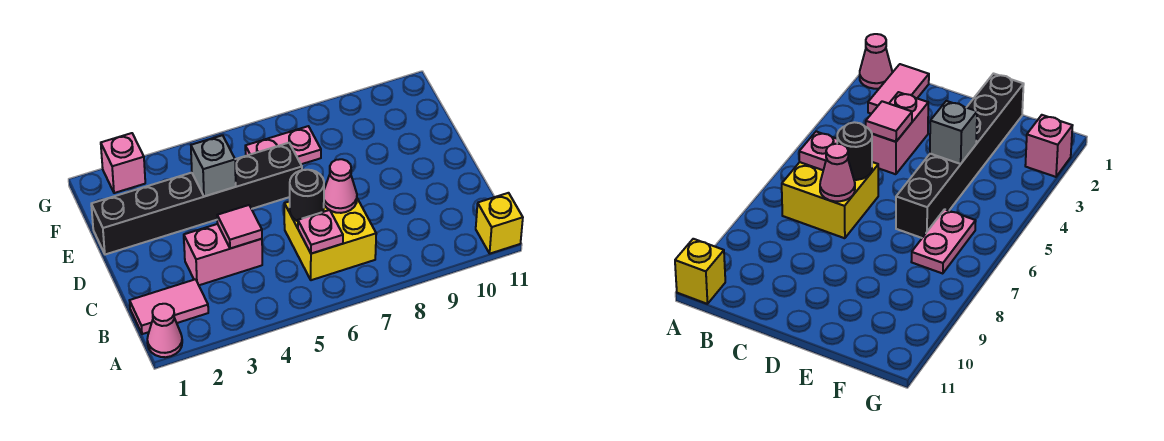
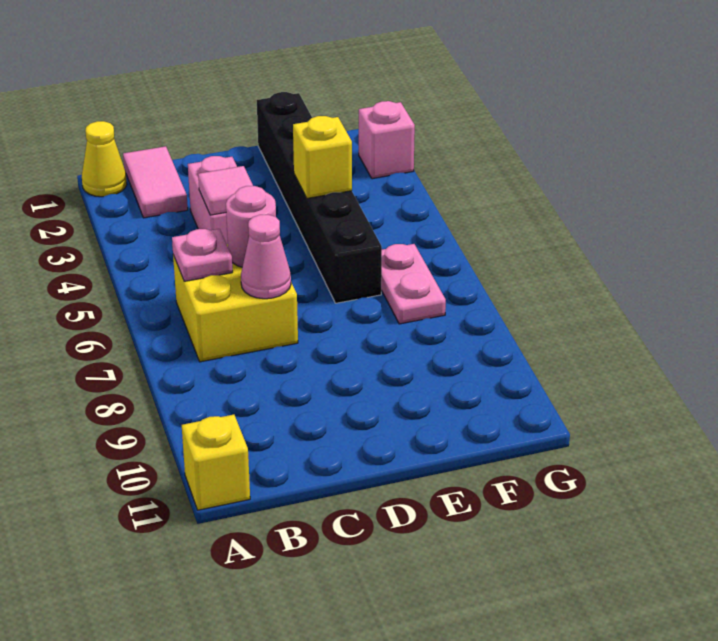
pink cone A1 level 1 -> yellow cone A1 level 1
black round brick C6 level 2 -> pink round brick C6 level 2
grey brick E4 level 2 -> yellow brick E4 level 2

